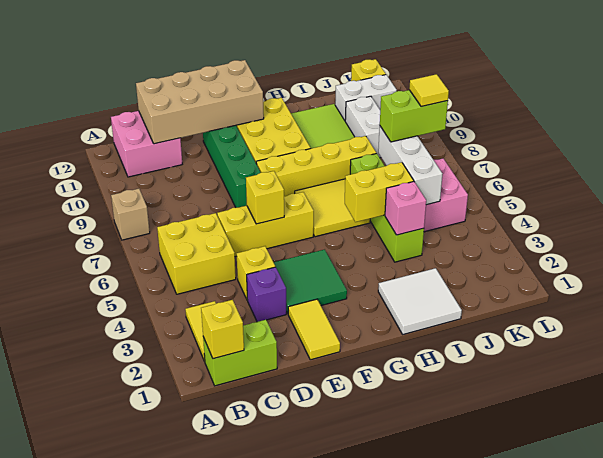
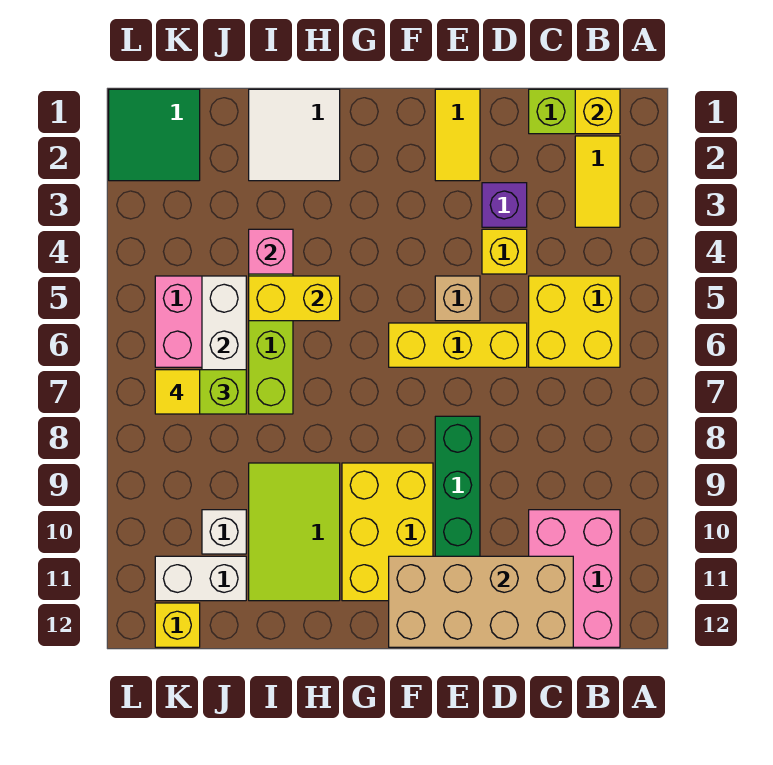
tan brick A8 level 1 -> tan brick E5 level 1
pink brick B11:C12 level 1 -> pink brick B10:C12 level 1
green tile E3:F4 level 1 -> green tile K1:L2 level 1
yellow brick E6 level 2 -> none
yellow brick F8:I8 level 1 -> none
yellow tile G6:H7 level 1 -> none
white brick J9:J10 level 1 -> white brick J10 level 1

